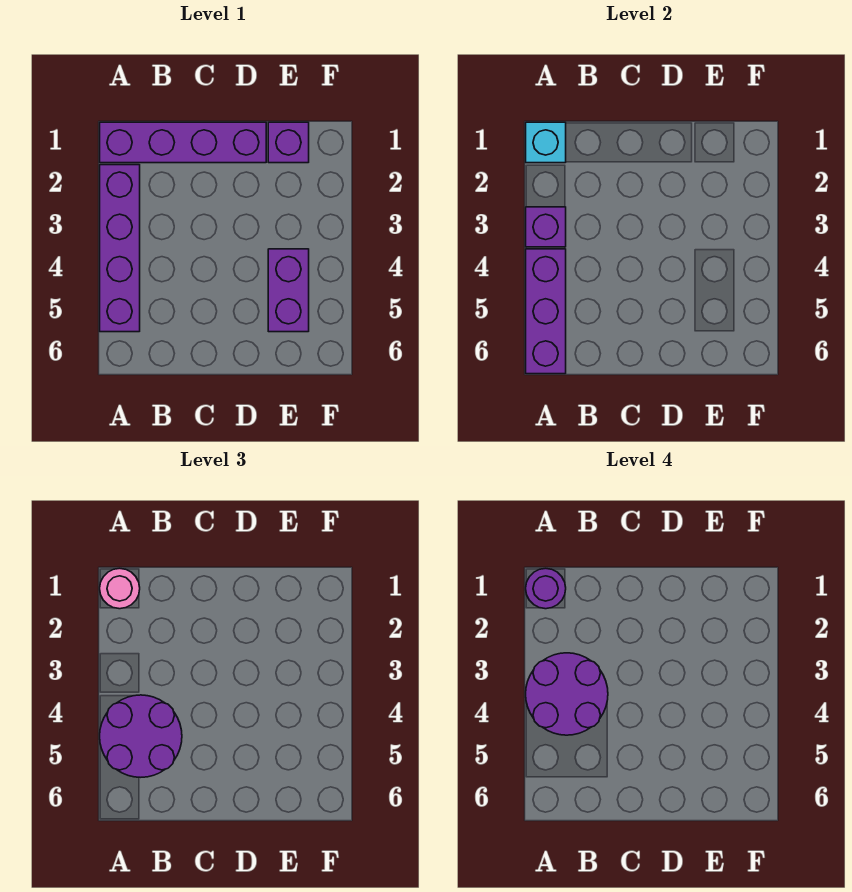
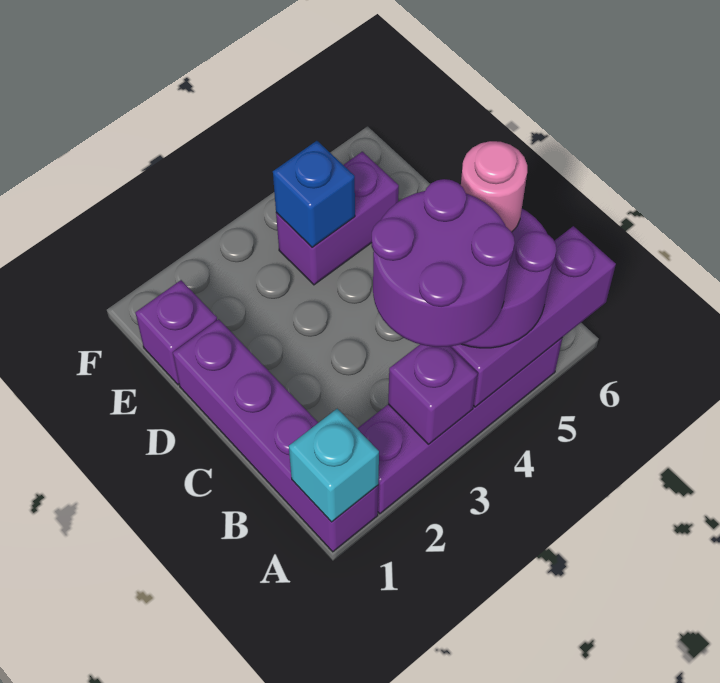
pink round brick A1 level 3 -> pink round brick B5 level 4
purple round brick A1 level 4 -> none
none -> blue brick E4 level 2

